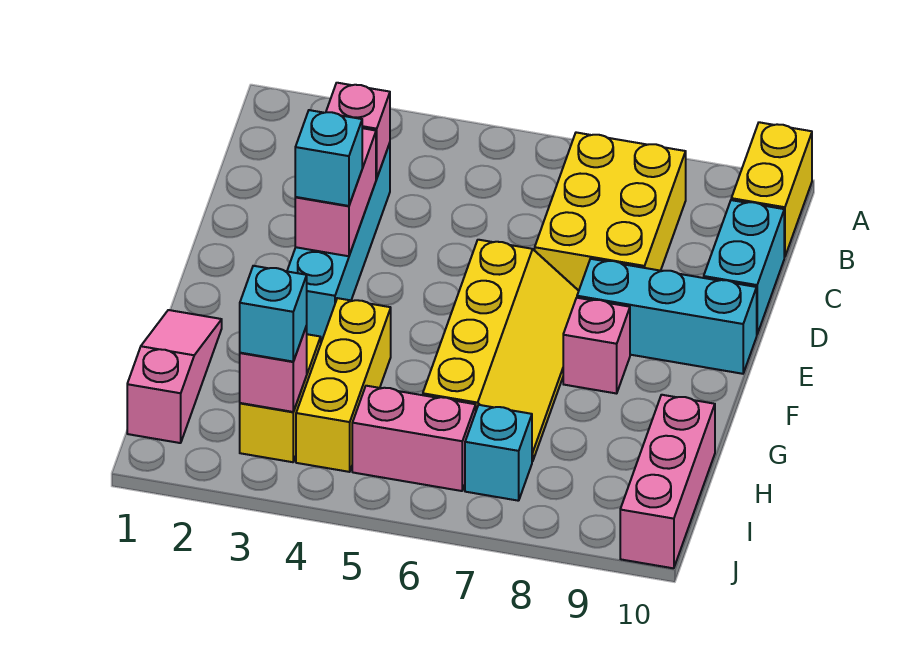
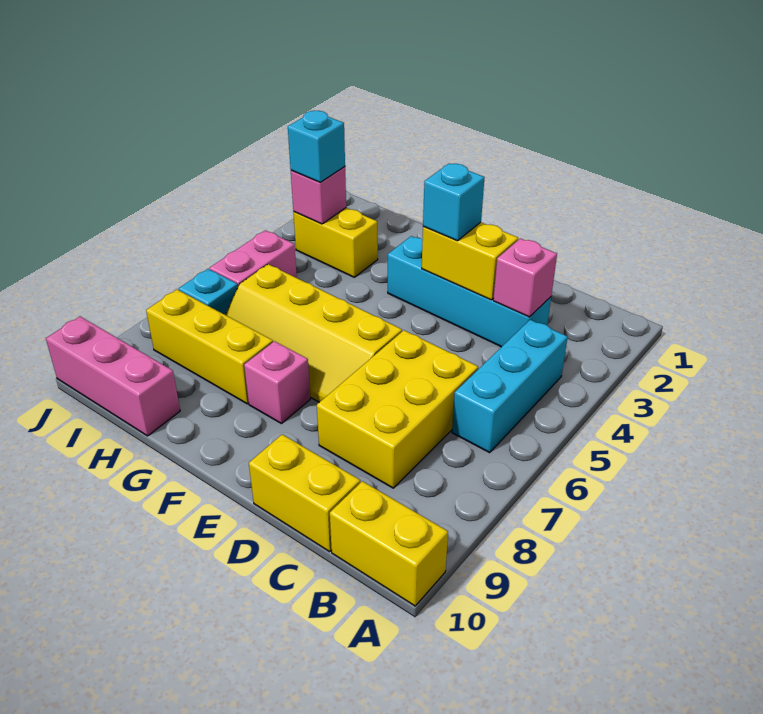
yellow brick B7:D8 level 1 -> yellow brick C6:D8 level 1
cyan brick C10:D10 level 1 -> yellow brick C10:D10 level 1
pink brick D3:E3 level 2 -> yellow brick D3:E3 level 2
cyan brick E8:E10 level 1 -> cyan brick B4:B6 level 1
pink slope G1:I1 level 1 top I -> none
yellow brick G4:I4 level 1 -> yellow brick G8:I8 level 1

